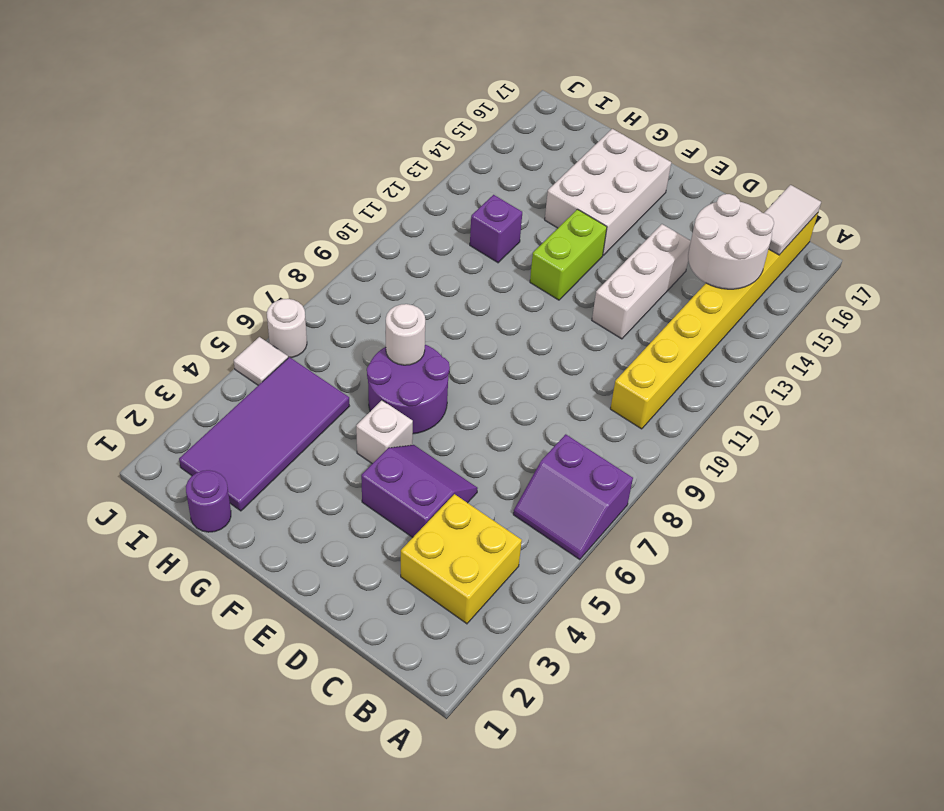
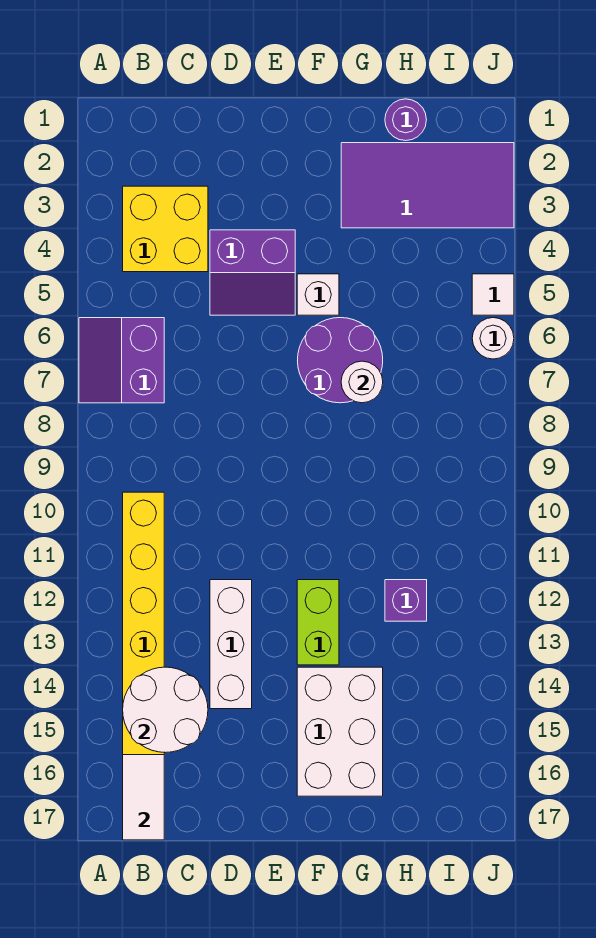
purple slope A6:B7 level 1 top 7 -> purple slope A6:B7 level 1 top B
purple tile H2:I5 level 1 -> purple tile G2:J3 level 1

